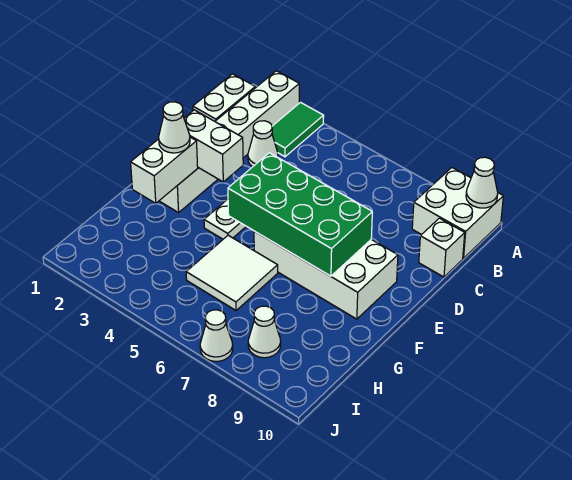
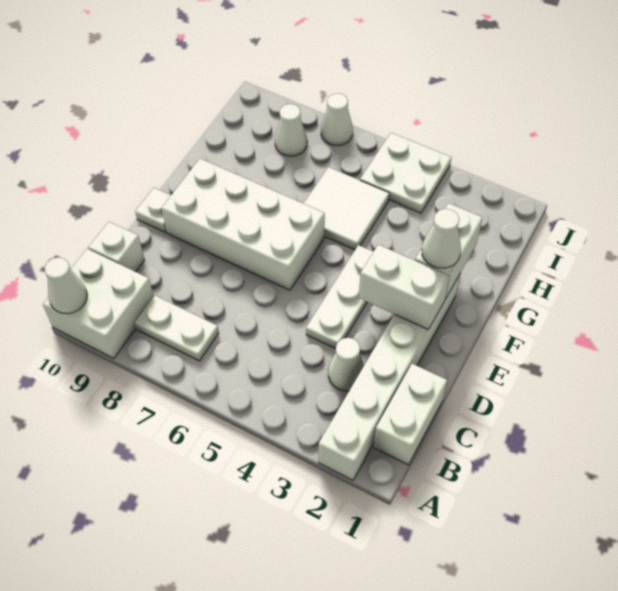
green tile A3:B3 level 1 -> none
none -> white plate B7:B8 level 1
green brick E5:F8 level 2 -> none
none -> white plate E10 level 1
none -> white plate I4:J5 level 1

